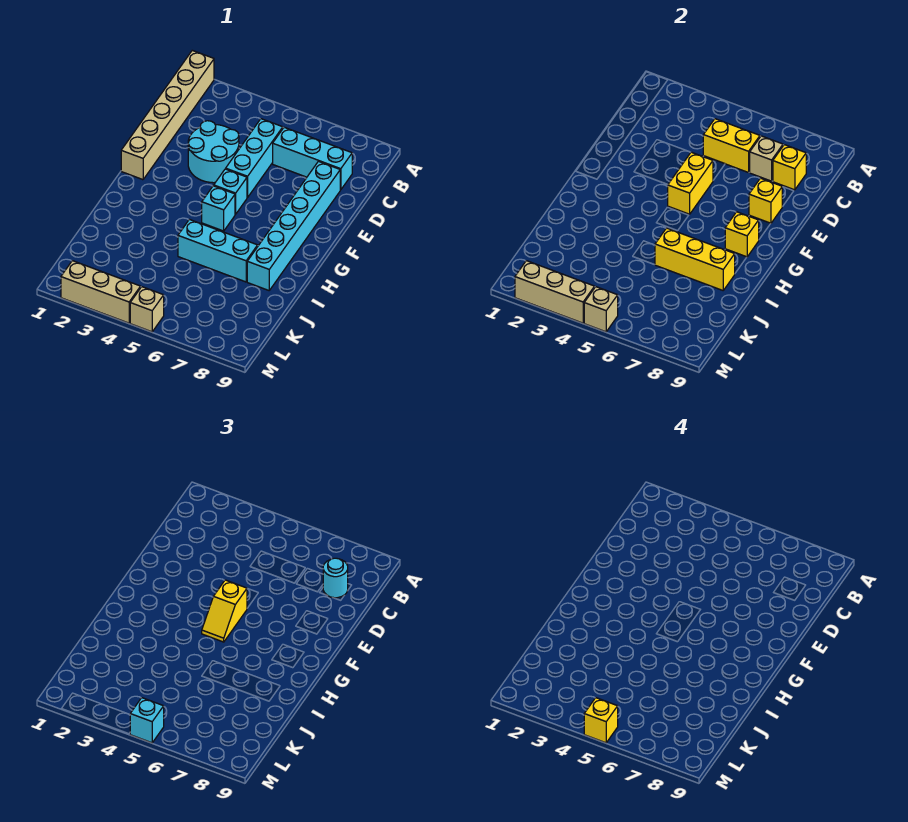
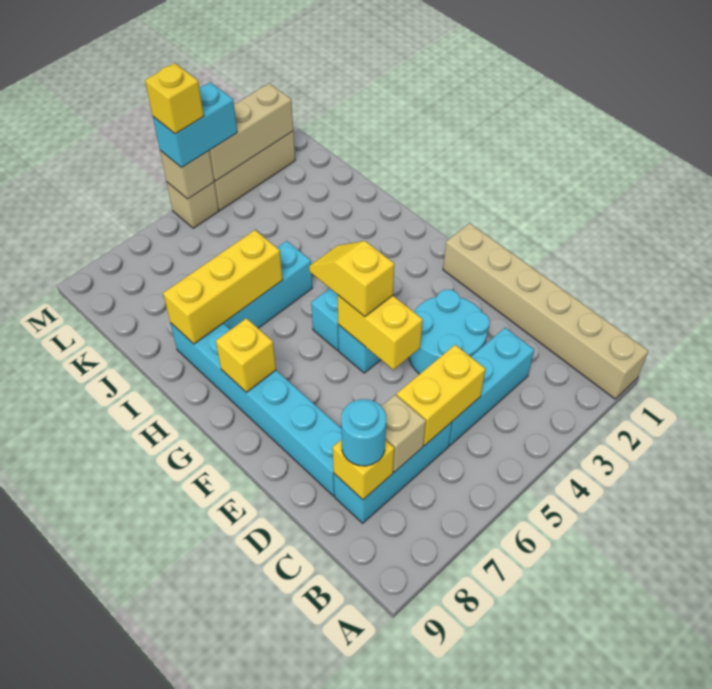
cyan brick C5:E5 level 1 -> cyan brick C3:C5 level 1
yellow brick E8 level 2 -> none
cyan brick M5 level 3 -> cyan brick M4:M5 level 3

